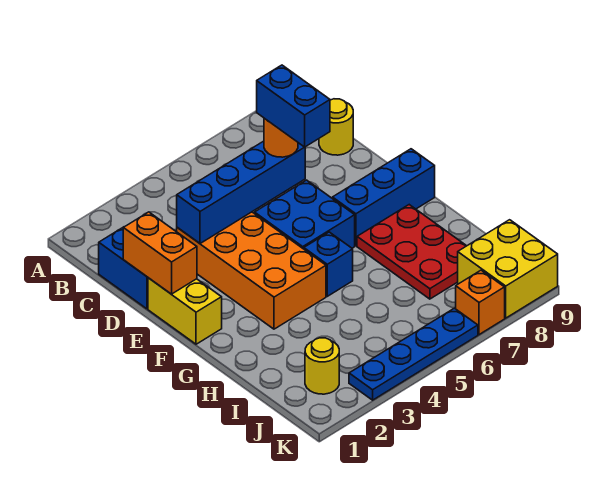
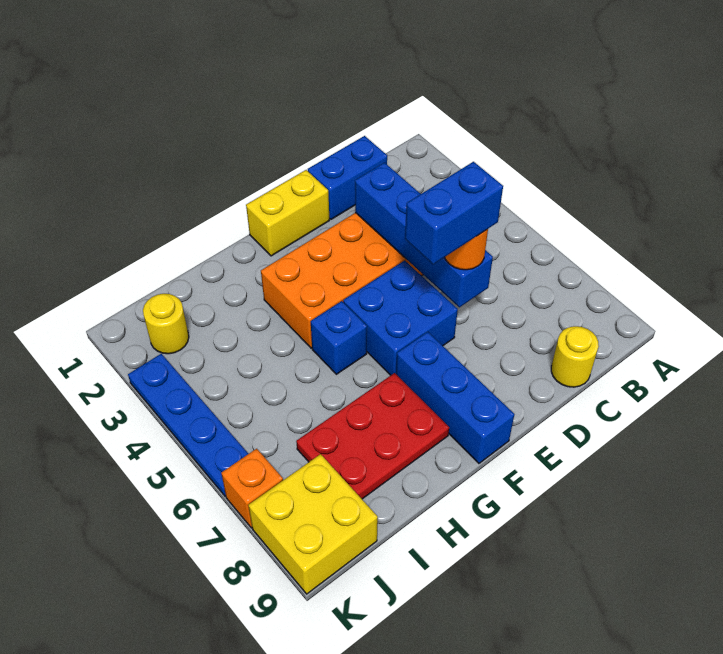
orange brick D1:E1 level 2 -> none

